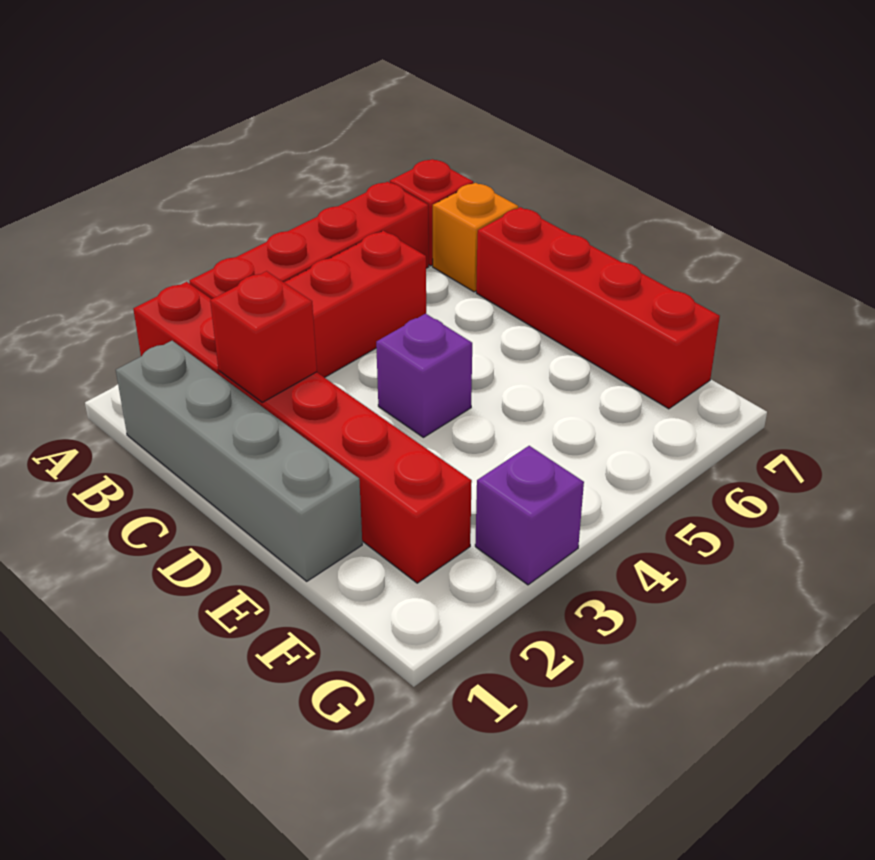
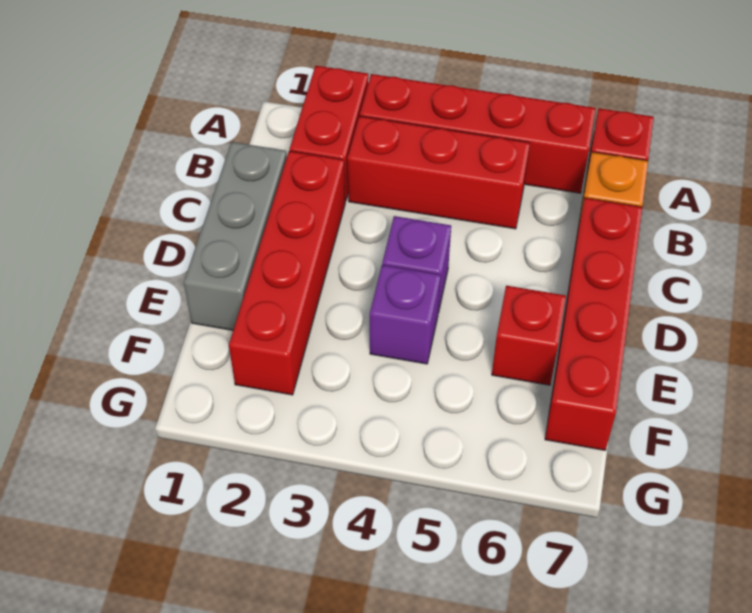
grey brick B1:E1 level 1 -> grey brick C1:E1 level 1
red brick C2 level 2 -> red brick E6 level 1
purple brick G3 level 1 -> purple brick E4 level 1

